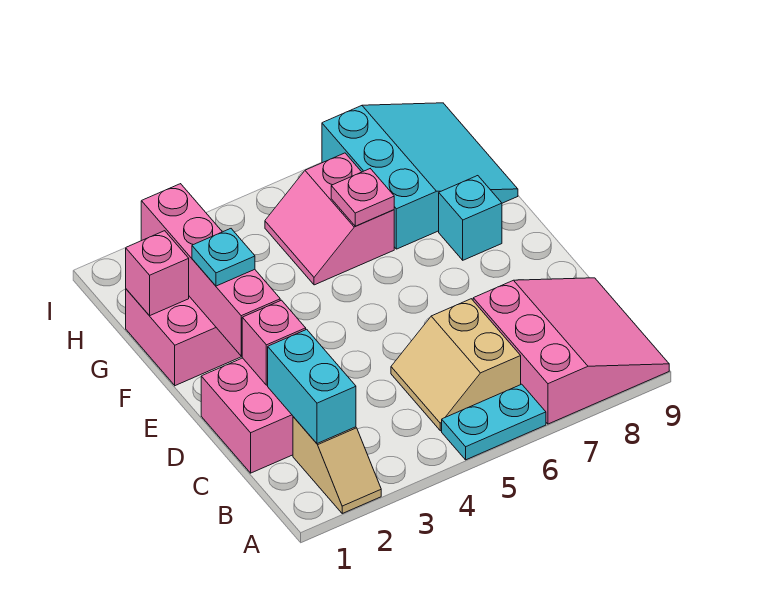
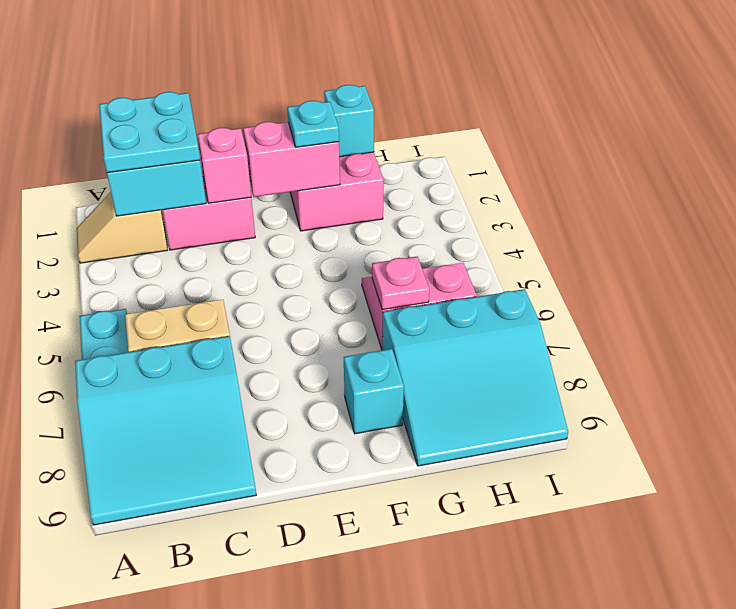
pink slope A7:C9 level 1 top 7 -> cyan slope A7:C9 level 1 top 7
none -> cyan plate B1:C2 level 3
pink brick E2:H2 level 2 -> pink brick E2:F2 level 2
pink brick G1 level 2 -> cyan brick G1 level 2

